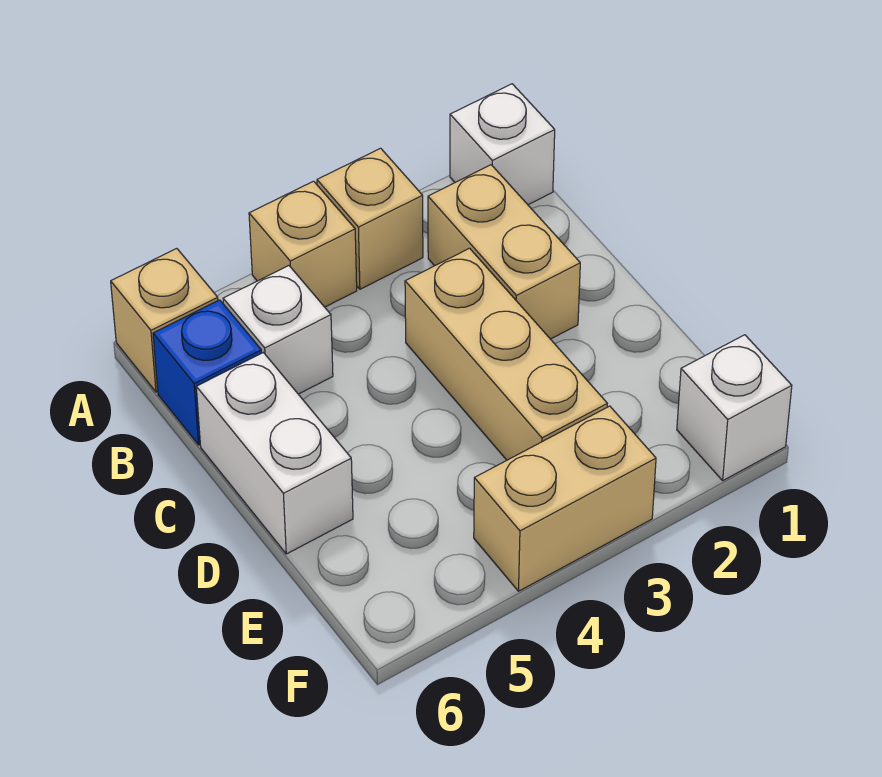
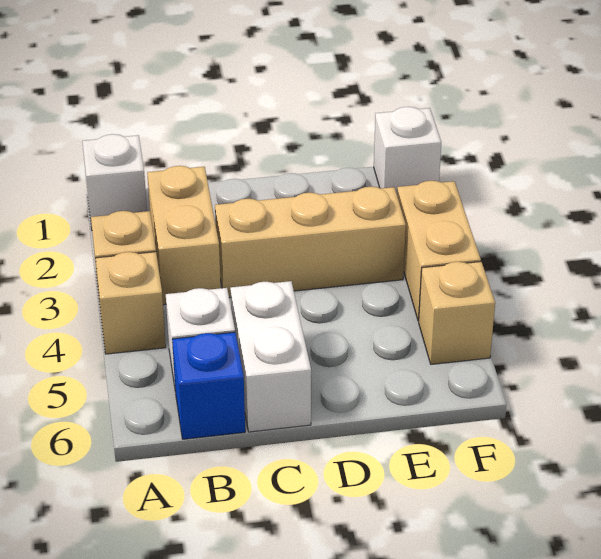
tan brick A6 level 1 -> tan brick F5 level 1
tan brick B2:C2 level 1 -> tan brick B2:B3 level 1
white brick C6:D6 level 1 -> white brick C5:C6 level 1

